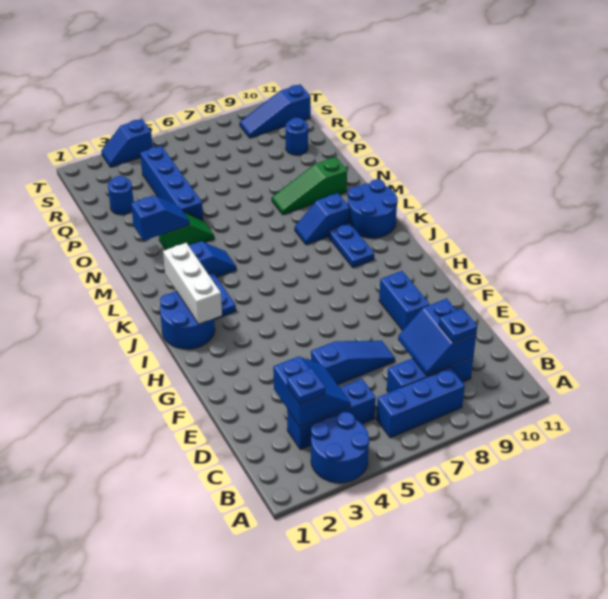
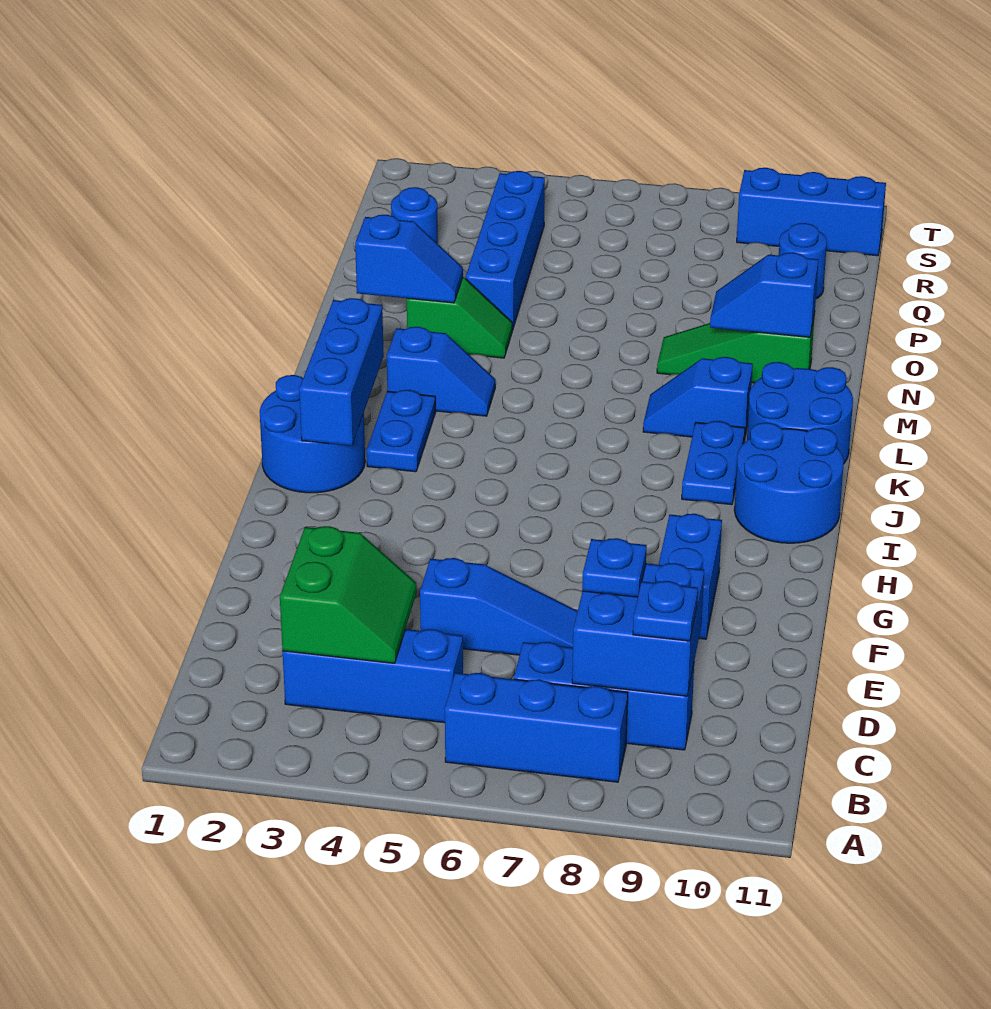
blue round brick A3:B4 level 1 -> blue round brick I10:J11 level 1
blue slope C3:D4 level 2 top 3 -> green slope C3:D4 level 2 top 3
blue plate C3 level 3 -> blue plate D8 level 3
blue slope C8:D9 level 2 top 9 -> blue brick C8:D9 level 2
white brick I2:K2 level 2 -> blue brick I2:K2 level 2
blue slope S9:S11 level 1 top 11 -> blue brick S9:S11 level 1
blue slope T3:T4 level 1 top 4 -> blue slope N9:N10 level 2 top 10

